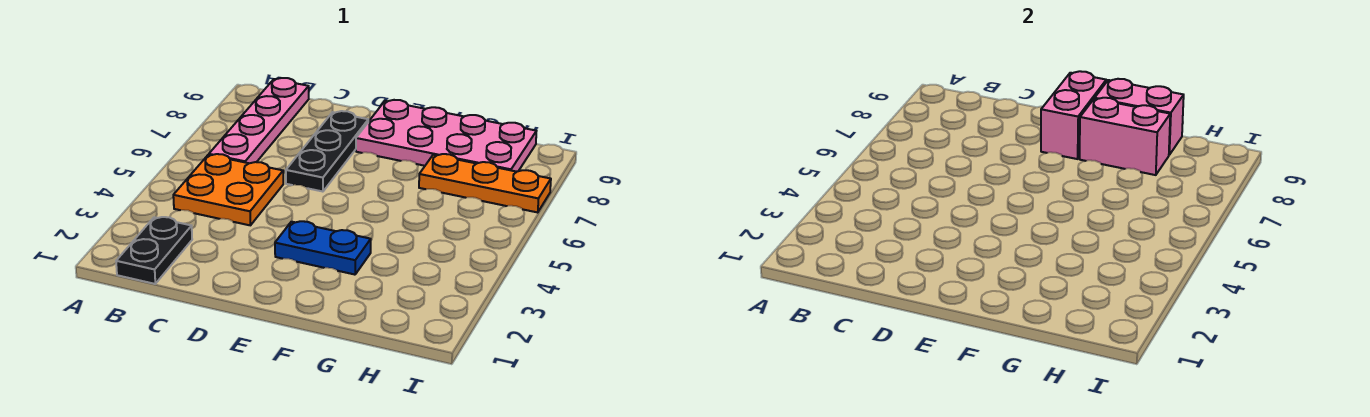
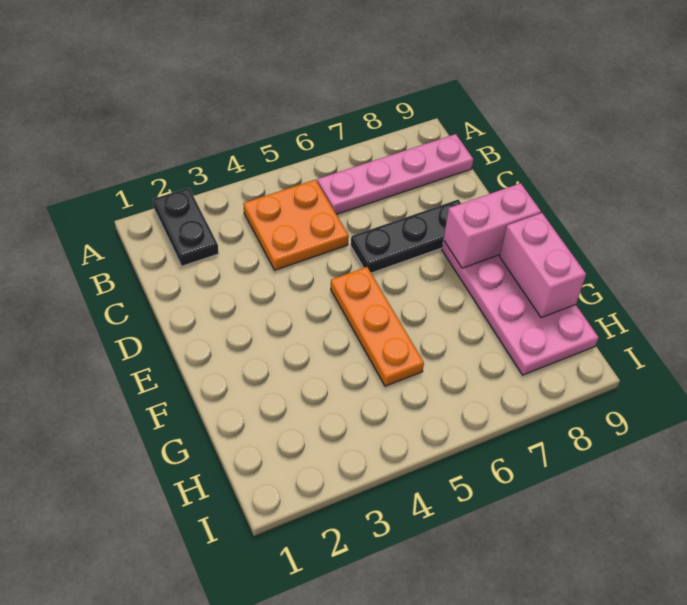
black plate B1:B2 level 1 -> black plate A2:B2 level 1
blue plate E3:F3 level 1 -> none
pink brick F8:G8 level 2 -> none
orange plate G7:I7 level 1 -> orange plate E5:G5 level 1

